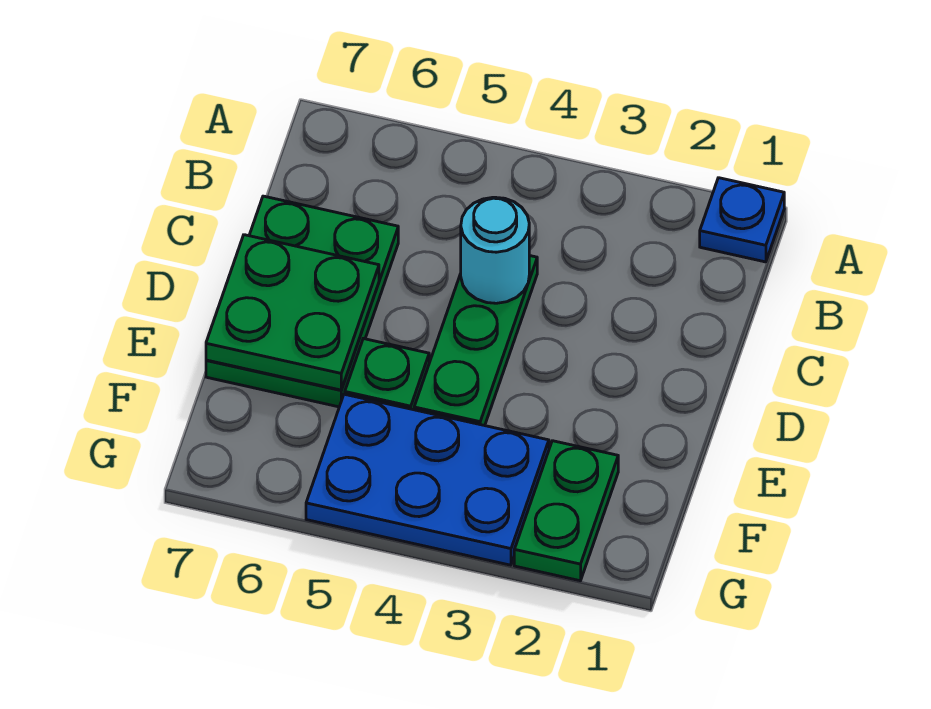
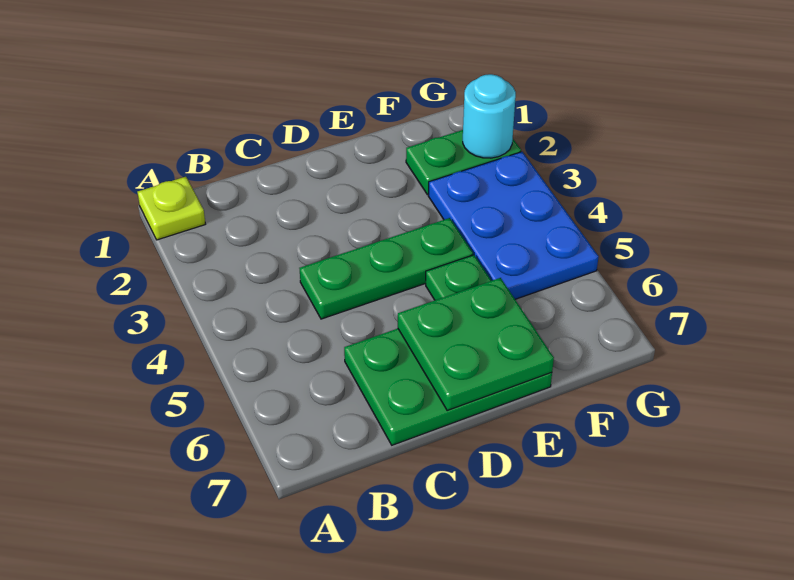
blue plate A1 level 1 -> lime plate A1 level 1
cyan round brick C4 level 2 -> cyan round brick G2 level 2

